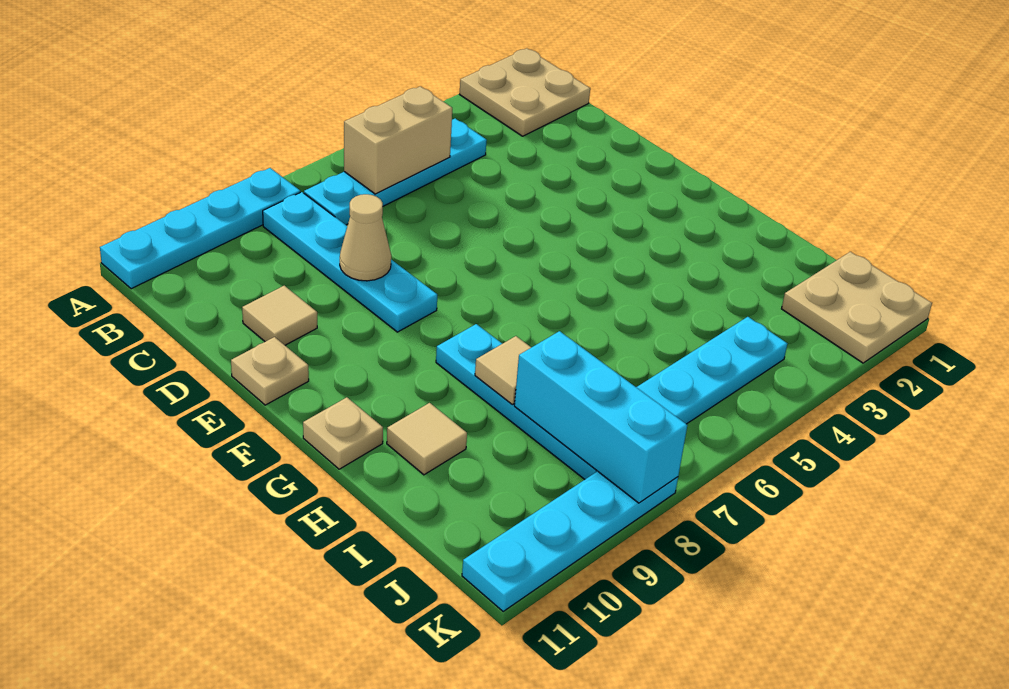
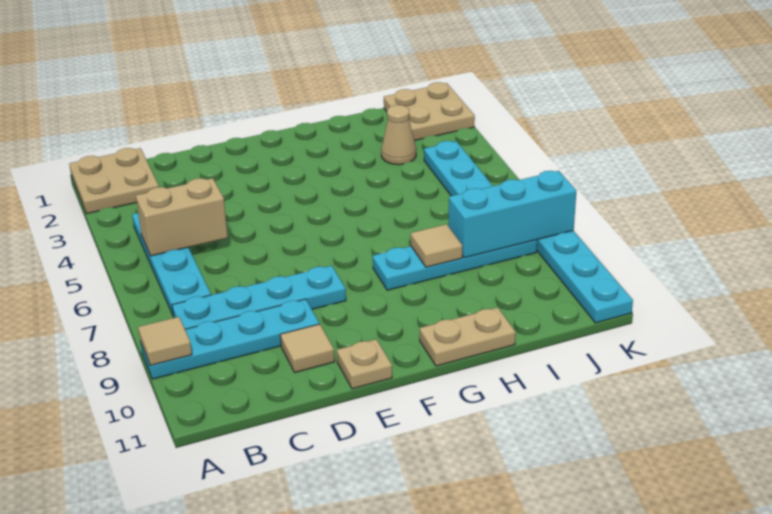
cyan plate A8:A11 level 1 -> cyan plate A9:D9 level 1
tan brick B5:B6 level 2 -> tan brick B5:C5 level 2
tan cone D8 level 2 -> tan cone I3 level 1
tan plate G11 level 1 -> tan plate G11:H11 level 1
tan tile H10 level 1 -> tan tile A9 level 2

